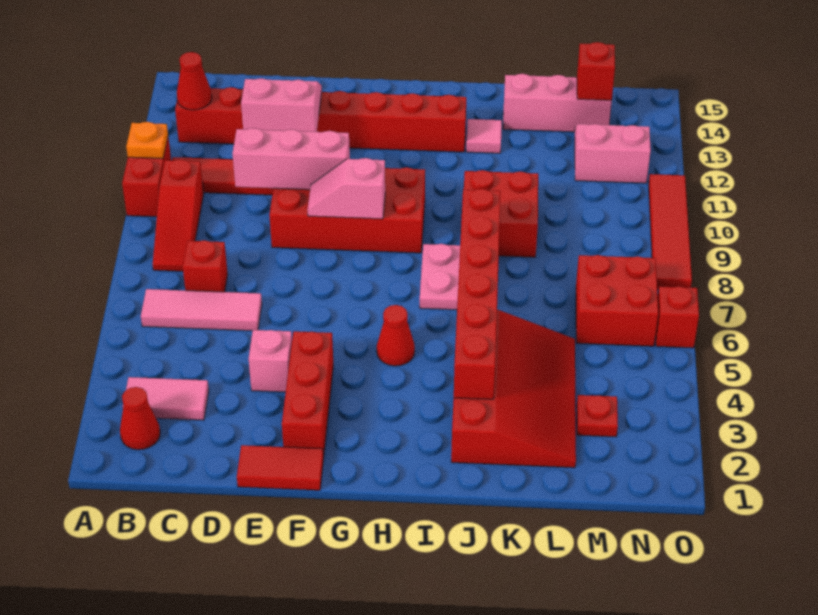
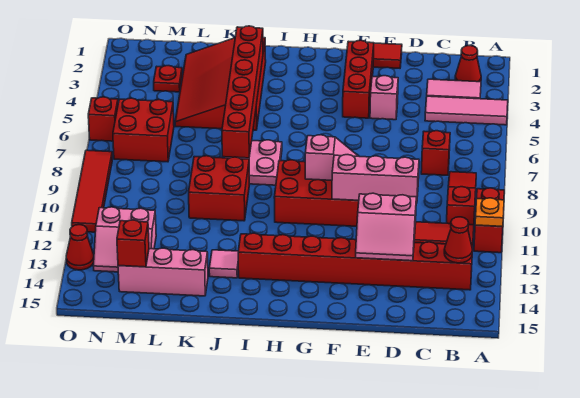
pink tile B6:D6 level 1 -> pink tile A4:C4 level 1
red cone H5 level 1 -> red cone O13 level 1

